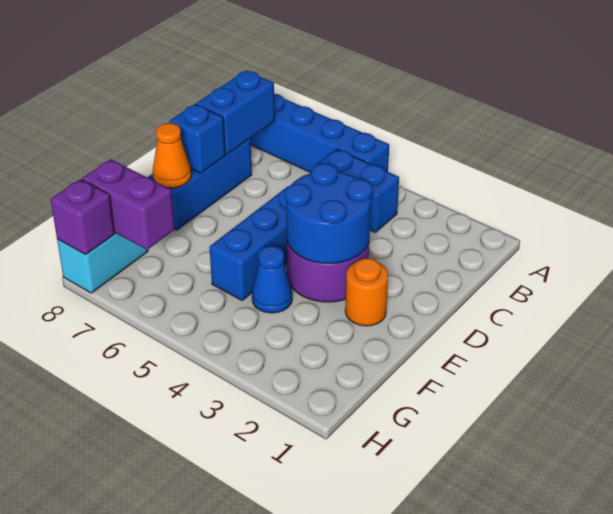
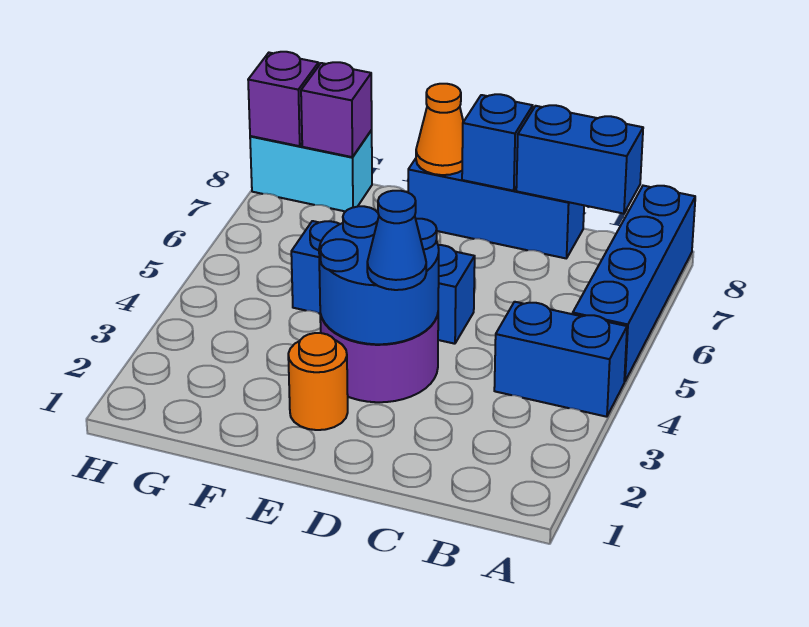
blue brick B4:B5 level 1 -> blue brick A4:B4 level 1
blue cone F4 level 1 -> blue cone D3 level 3
purple brick G7:G8 level 2 -> purple brick G8 level 2

